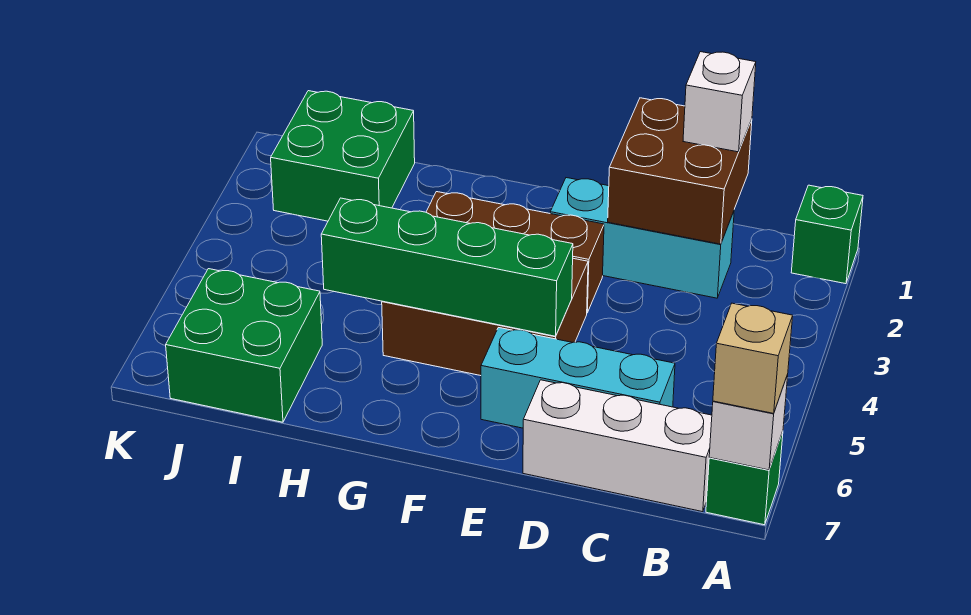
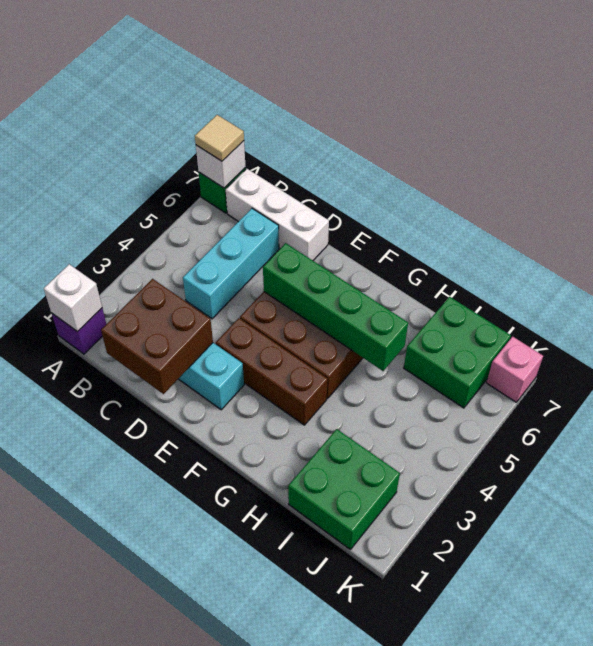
green brick A1 level 1 -> purple brick A1 level 1
tan brick A7 level 3 -> tan tile A7 level 3
white brick C1 level 3 -> white brick A1 level 2
cyan brick C6:E6 level 1 -> cyan brick C4:C6 level 1
none -> pink brick K7 level 1

